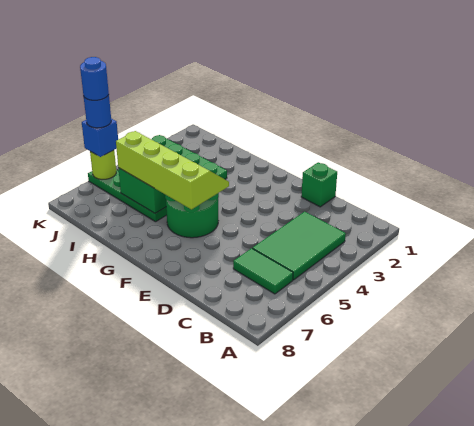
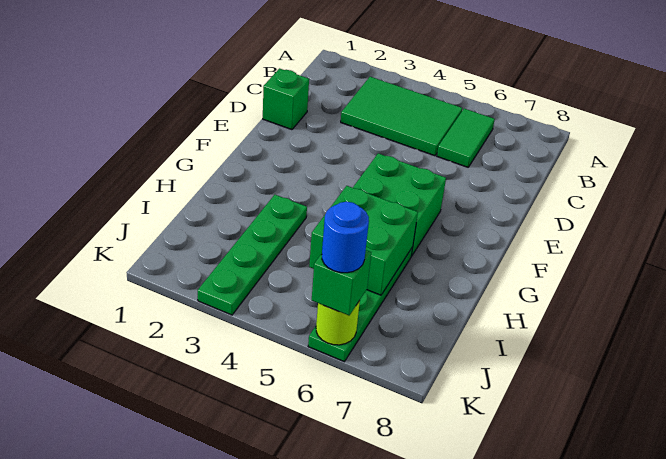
green round brick F5:G6 level 1 -> green brick F5:G6 level 1
lime slope F5:I6 level 3 top 6 -> none
blue brick K6 level 3 -> green brick K6 level 3
blue round brick K6 level 5 -> none

